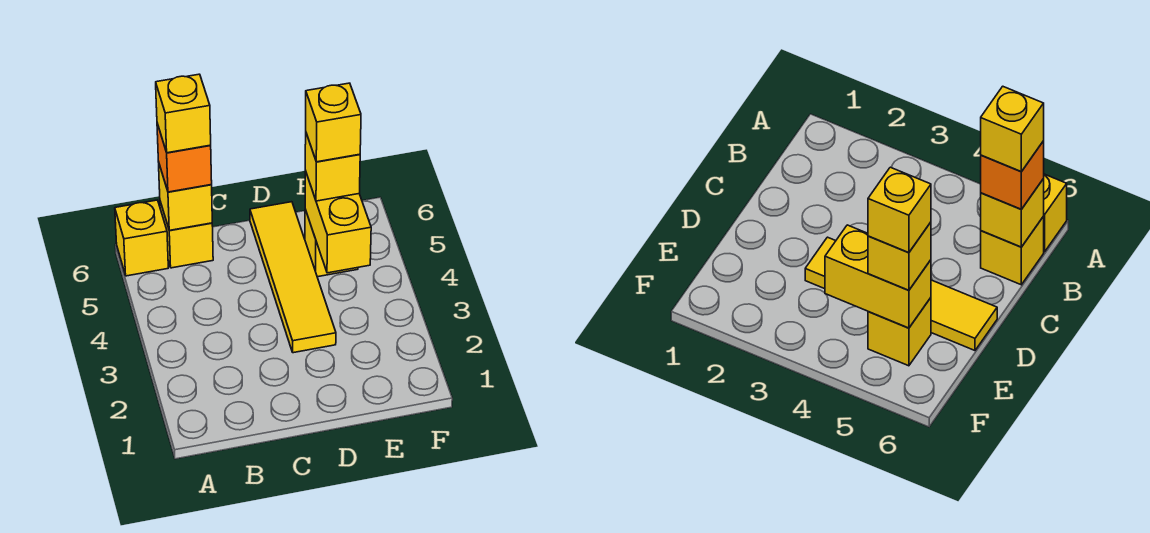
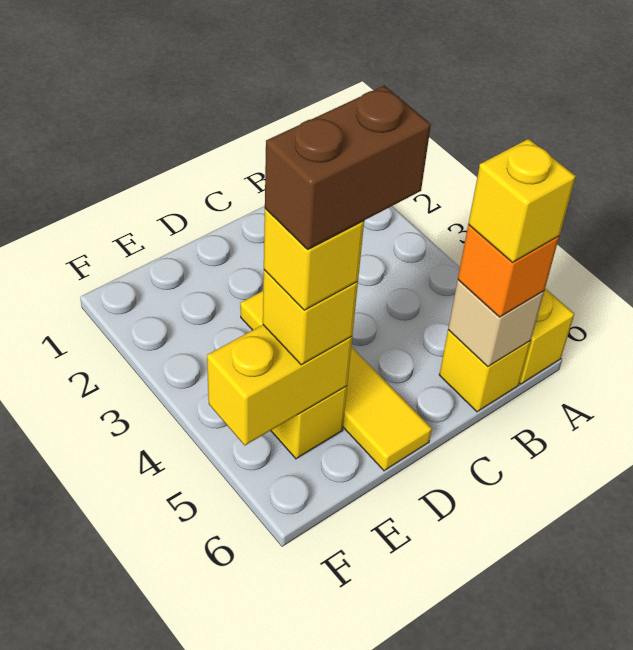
yellow brick B6 level 2 -> tan brick B6 level 2
none -> brown brick D5:E5 level 5
yellow brick E4:E5 level 2 -> yellow brick E5:F5 level 2

